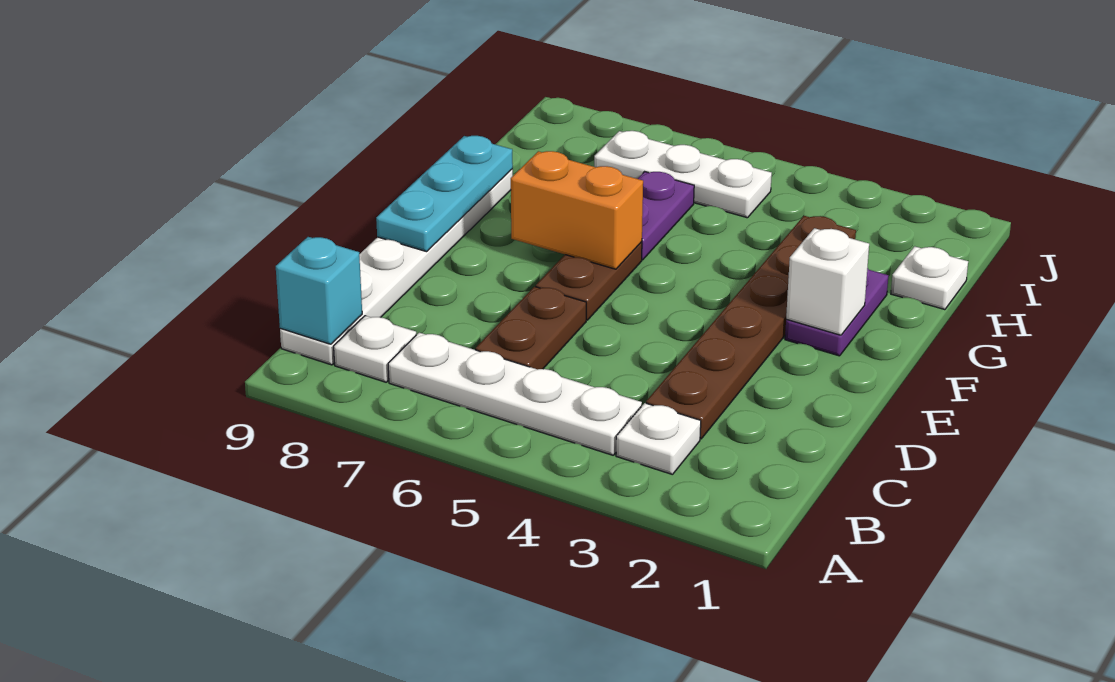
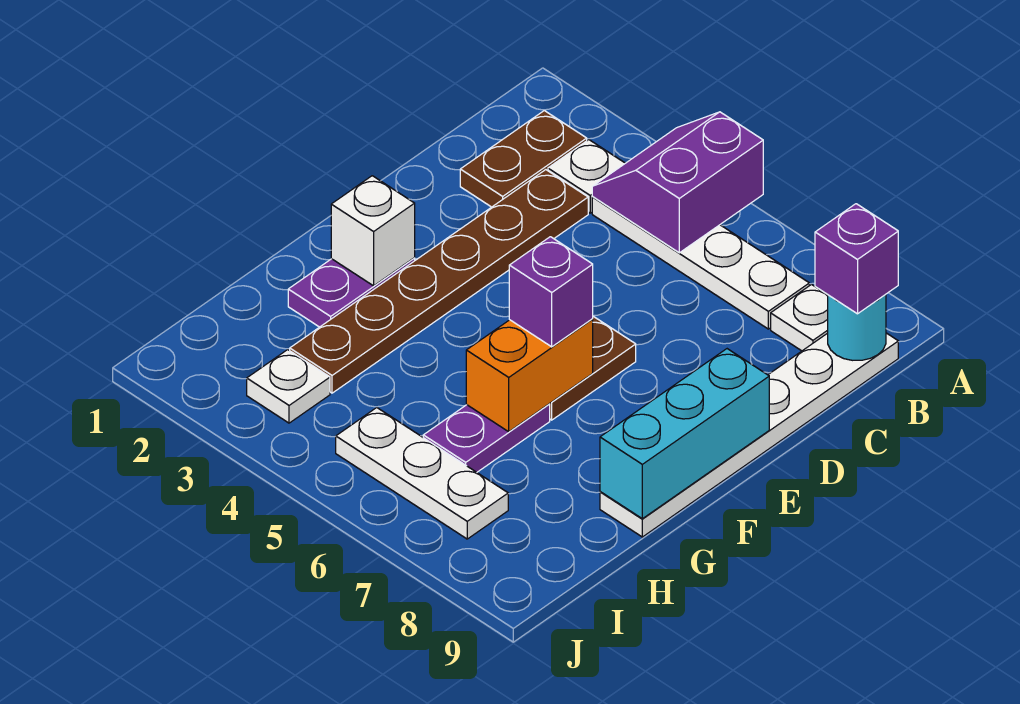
none -> purple slope A4:B5 level 2 top 5
cyan brick B9 level 2 -> cyan round brick B9 level 2
none -> purple brick B9 level 3
brown plate C6:D6 level 1 -> brown plate B2:C2 level 1
cyan plate E9:G9 level 2 -> cyan brick E9:G9 level 2
orange brick F6:F7 level 2 -> orange brick F6:G6 level 2
none -> purple brick F6 level 3
white plate H1 level 1 -> white plate I3 level 1

